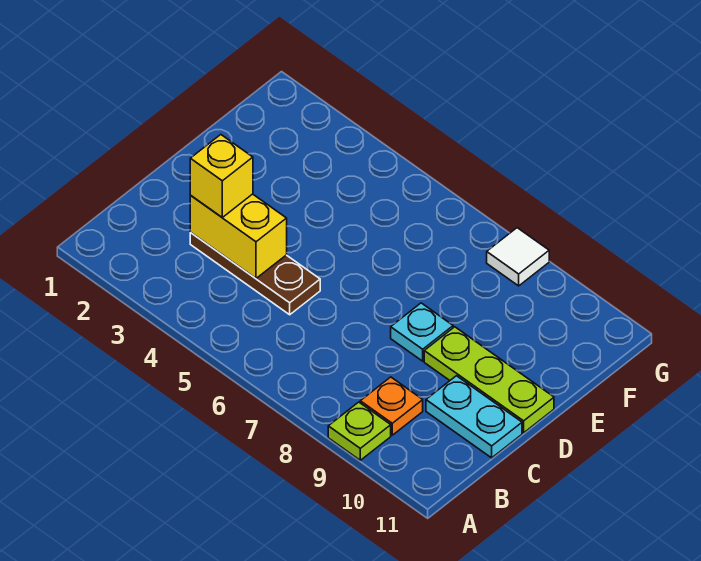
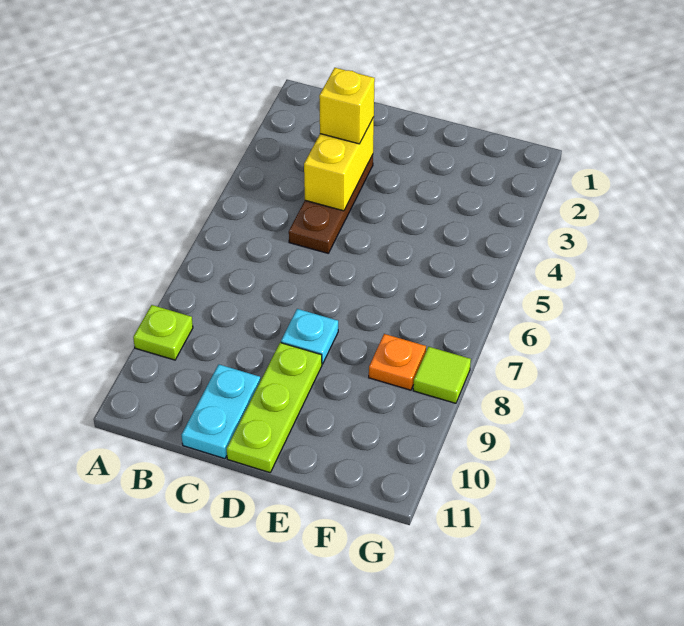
orange plate B9 level 1 -> orange plate F8 level 1
white tile G8 level 1 -> lime tile G8 level 1

